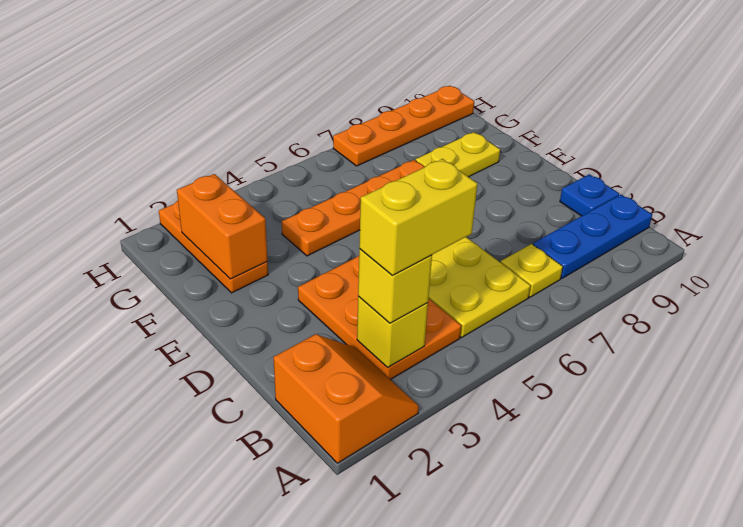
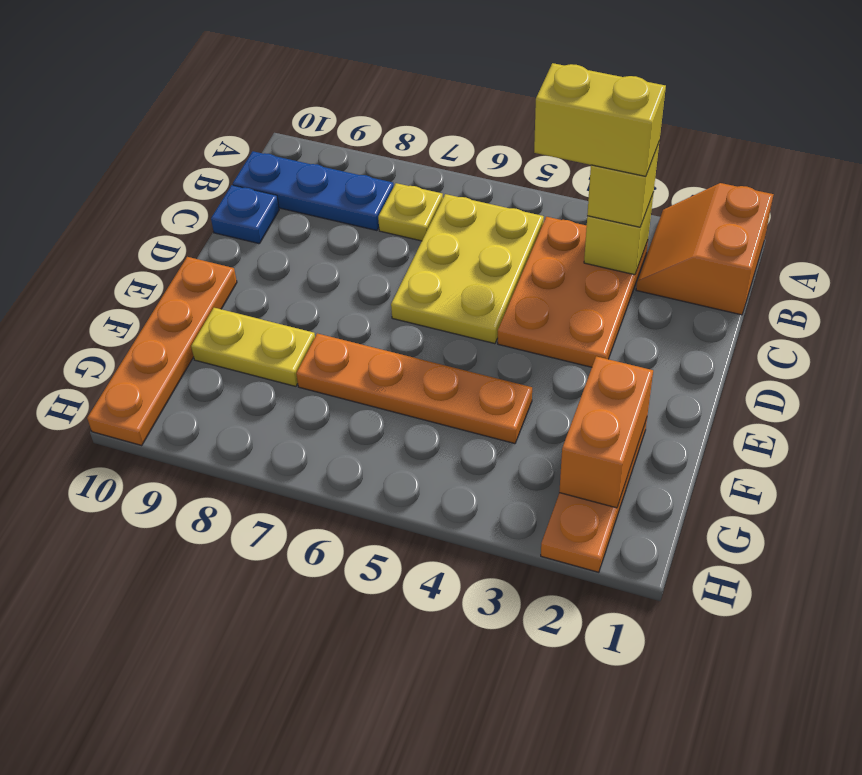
orange plate H7:H10 level 1 -> orange plate E10:H10 level 1

